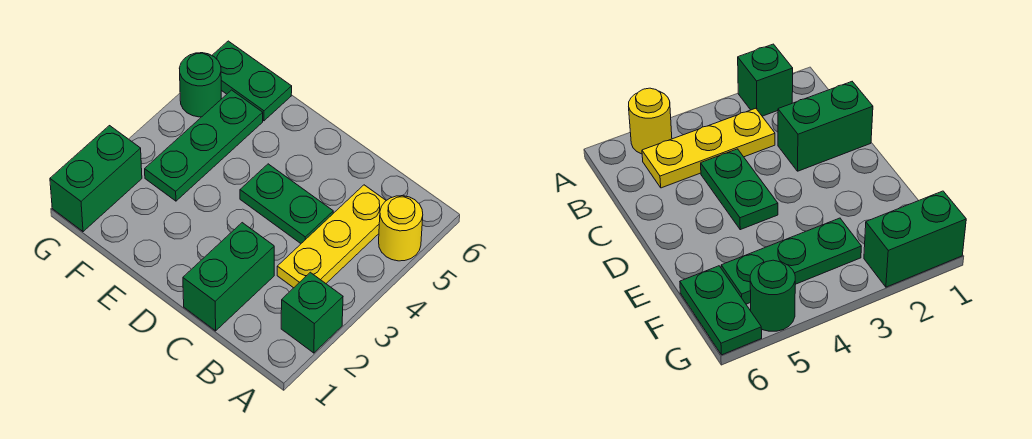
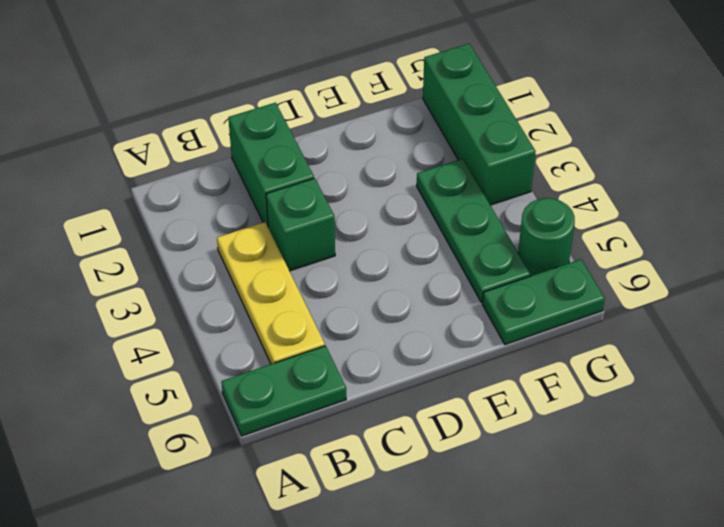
green brick A2 level 1 -> green brick C3 level 1
yellow round brick A5 level 1 -> none
green plate C4:D4 level 1 -> green plate A6:B6 level 1
green brick G1:G2 level 1 -> green brick G1:G3 level 1

